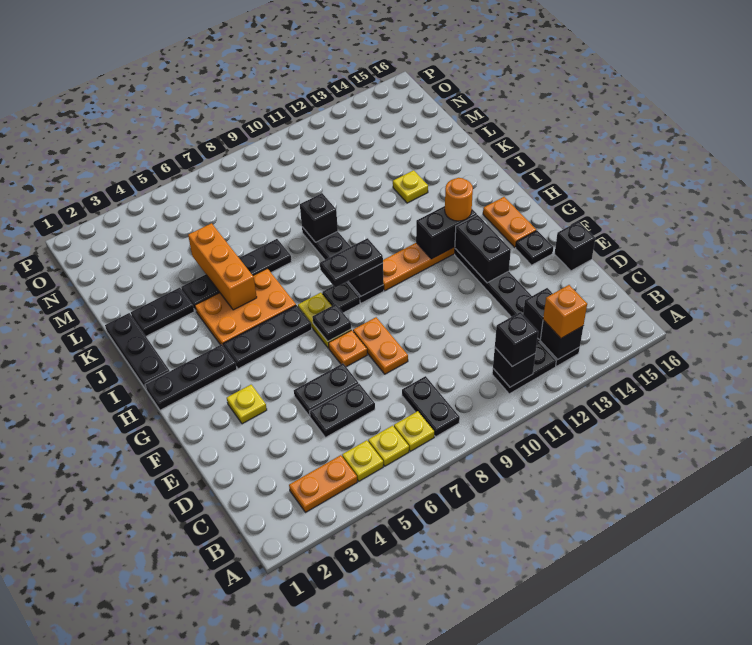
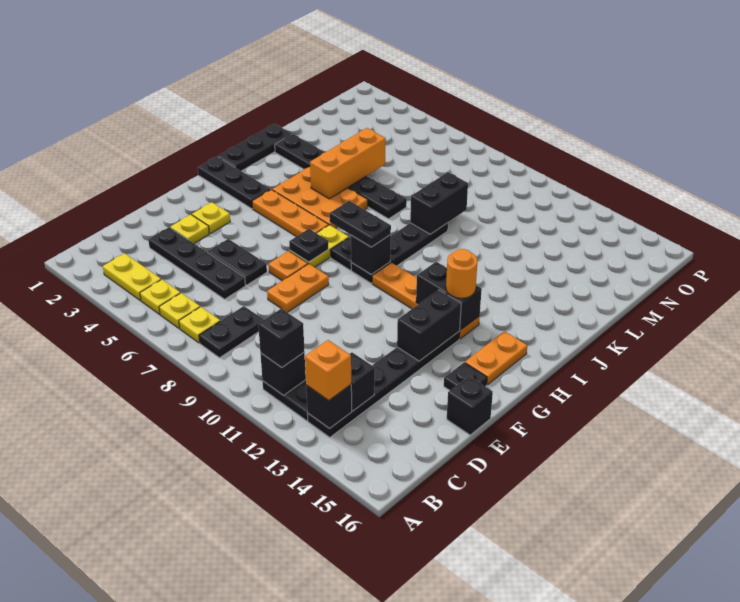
orange plate B3:B4 level 1 -> yellow plate B3:B4 level 1
black plate D5:D6 level 1 -> black plate D3:D6 level 1
black plate H4:H6 level 1 -> orange plate H4:H6 level 1
black brick K9 level 2 -> black brick K9:L9 level 2
yellow plate K13 level 1 -> yellow plate E3 level 1

